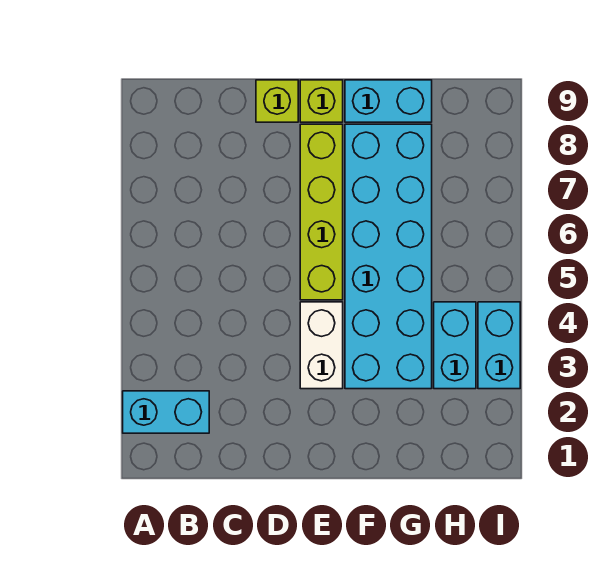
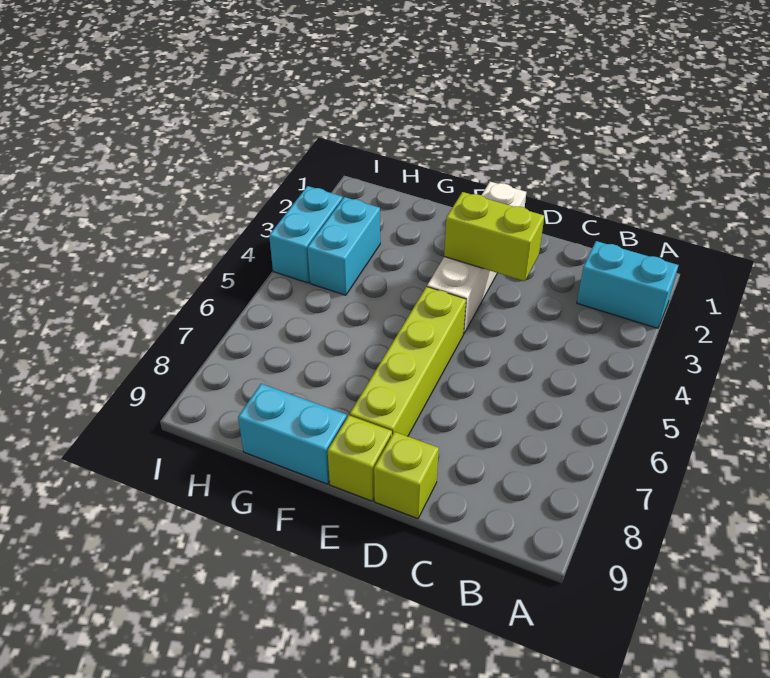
none -> lime brick D3:E3 level 2
white brick E3:E4 level 1 -> white brick E1:E4 level 1
cyan brick F3:G8 level 1 -> none

